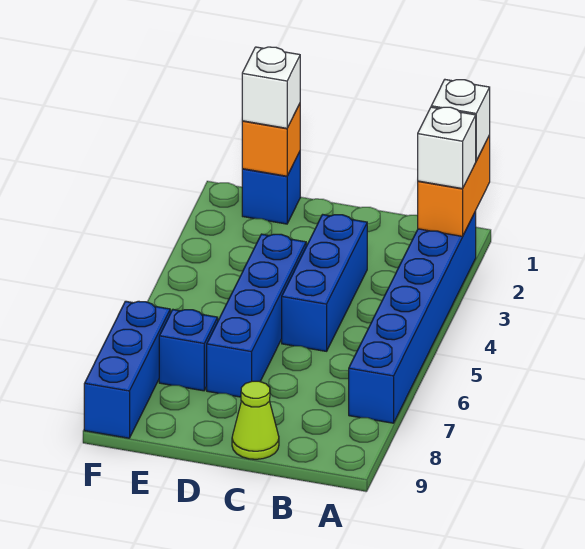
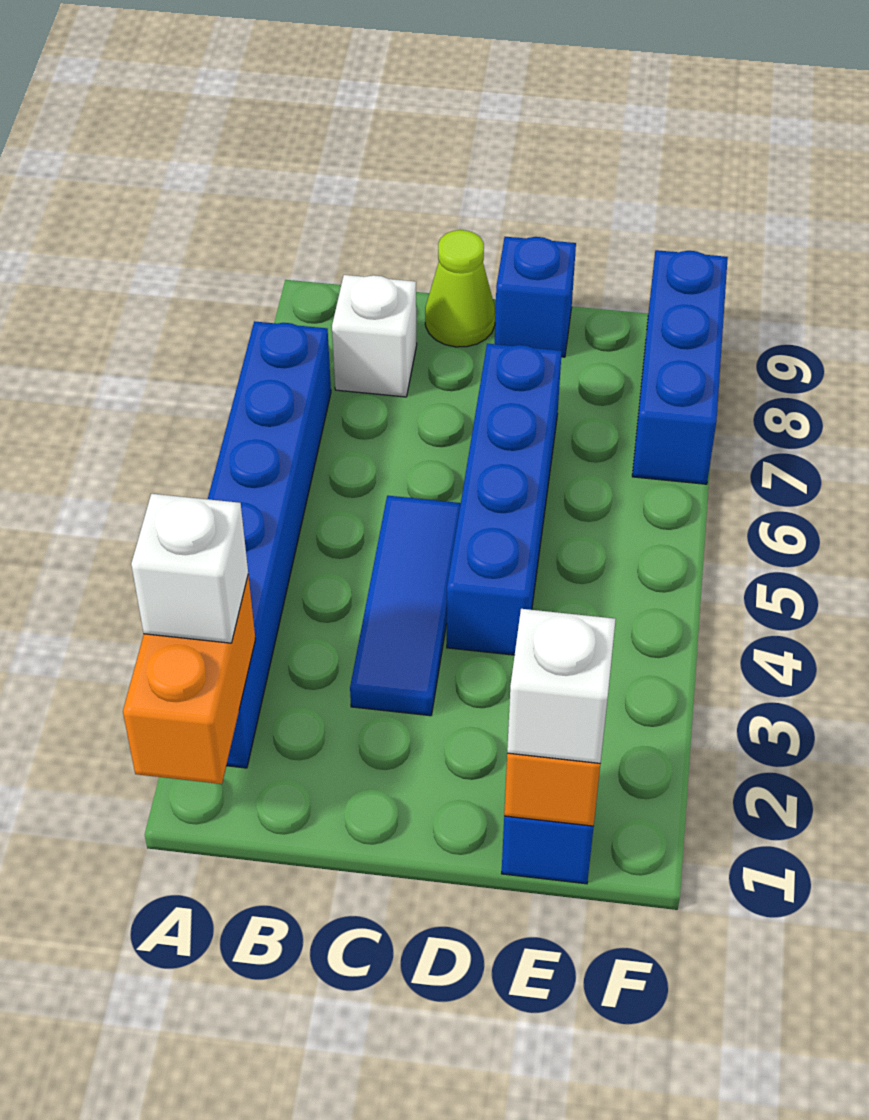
white brick A1 level 3 -> white brick B8 level 1
blue brick C3:C5 level 1 -> blue tile C3:C5 level 1
blue brick E7 level 1 -> blue brick D9 level 1

